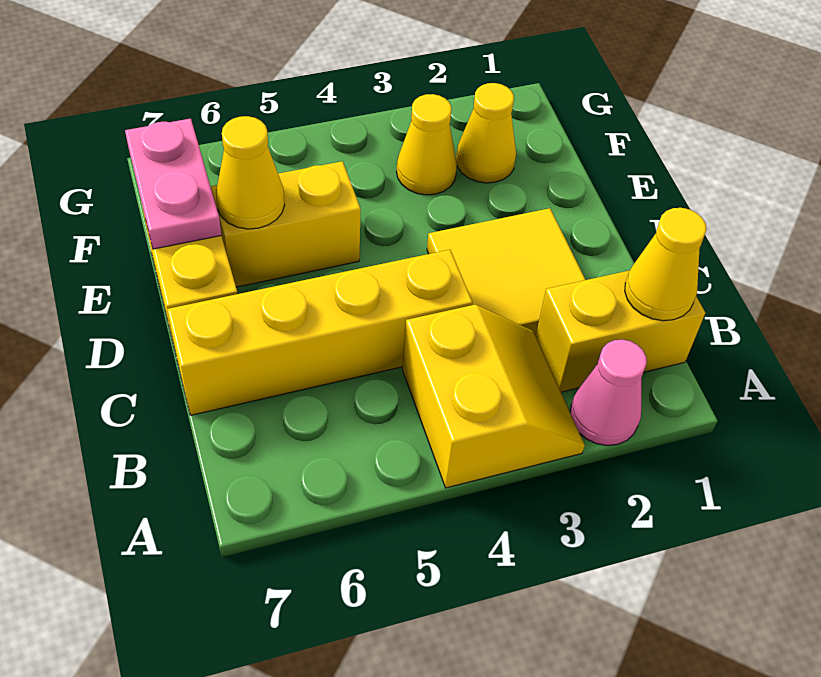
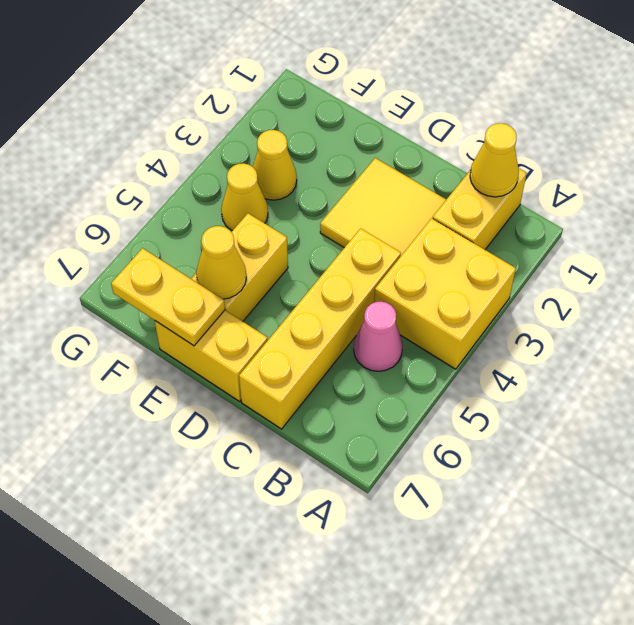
pink cone A2 level 1 -> pink cone B5 level 1
yellow slope A3:B4 level 1 top 4 -> yellow brick A3:B4 level 1
pink plate E7:F7 level 2 -> yellow plate E7:F7 level 2
yellow cone F2 level 1 -> yellow cone F4 level 1

